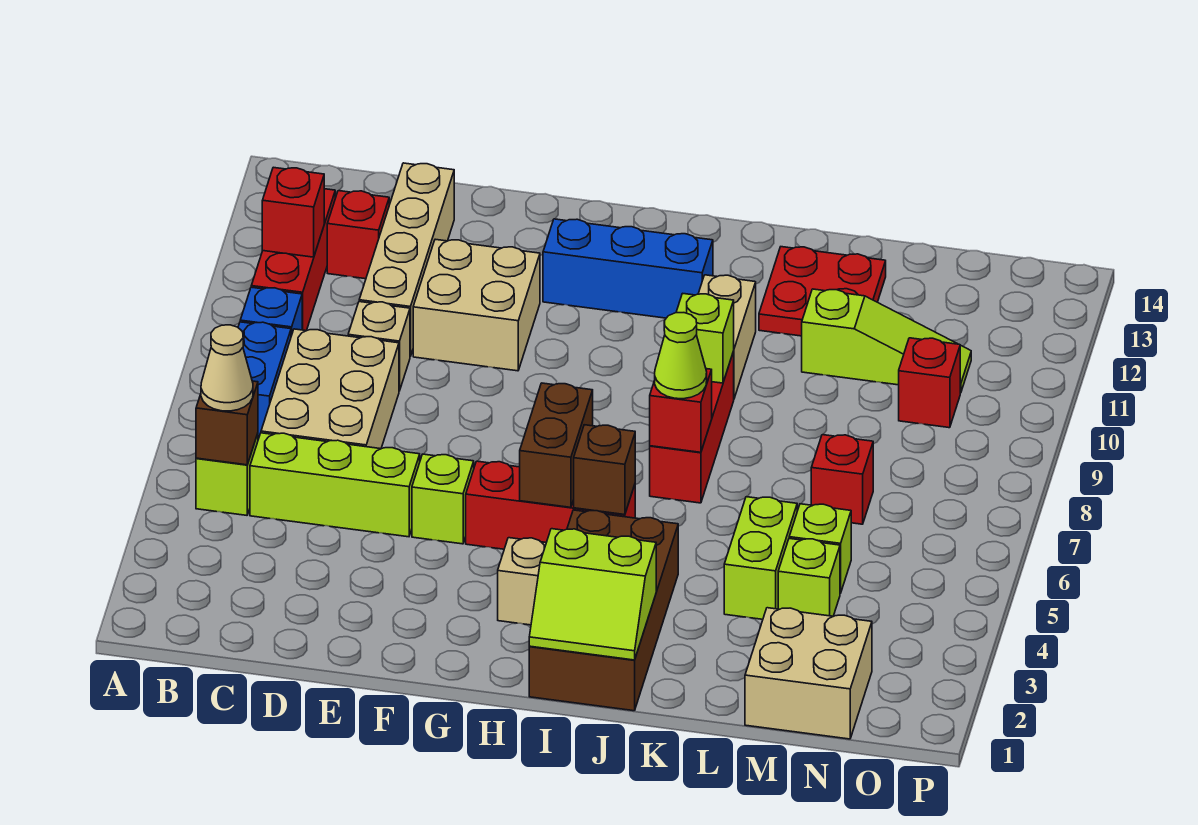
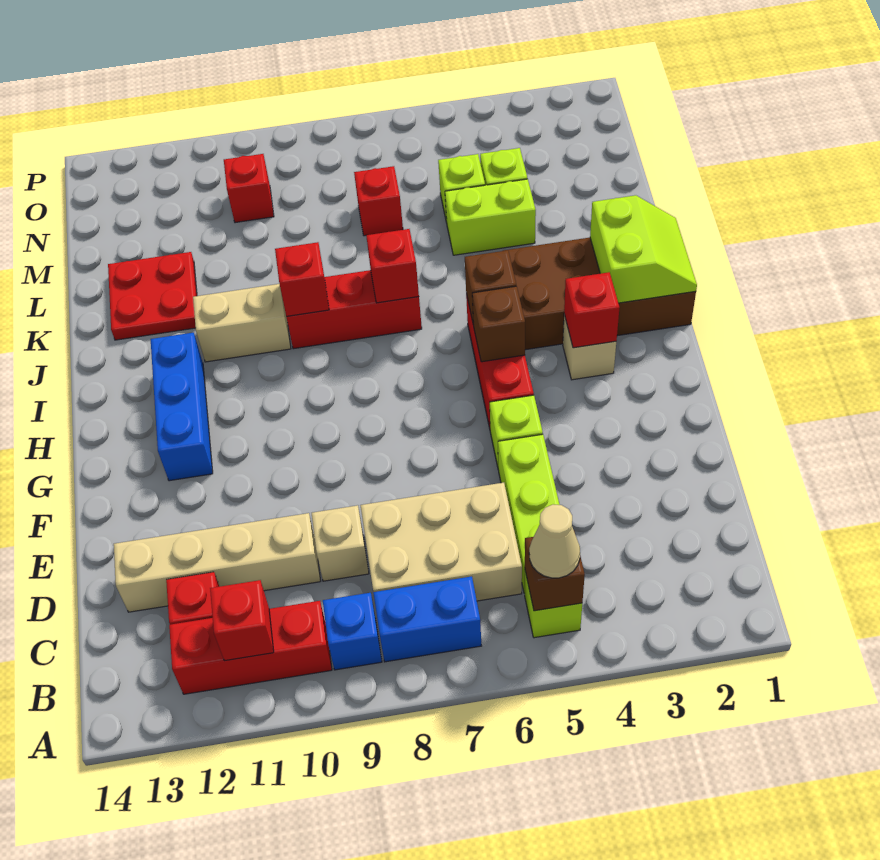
tan brick E10:F11 level 1 -> none
none -> red brick H3 level 2
brown brick H5:H6 level 2 -> brown brick H5 level 2
lime cone J7 level 3 -> none
lime brick J9 level 2 -> red brick J9 level 2
lime slope L11:N11 level 1 top L -> none
tan brick M1:N2 level 1 -> none

